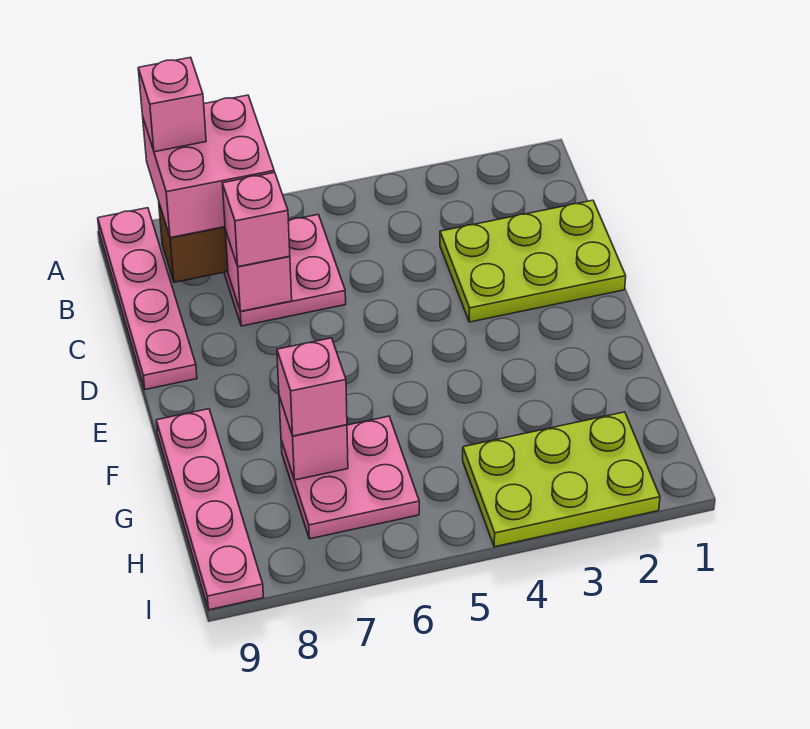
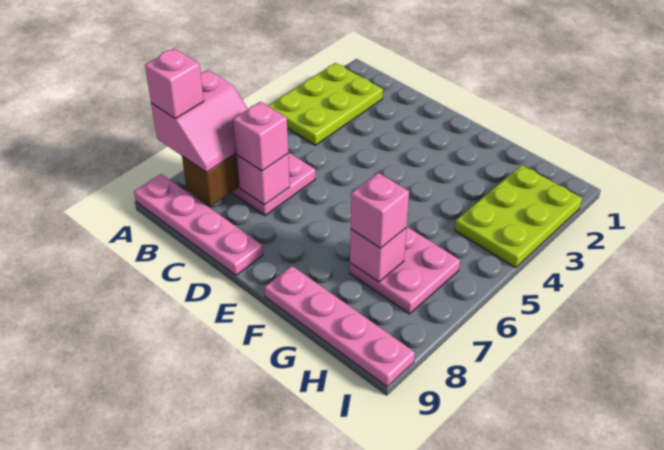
pink brick A7:B8 level 3 -> pink slope A7:B8 level 3 top A
lime plate C1:D3 level 1 -> lime plate A2:B4 level 1

